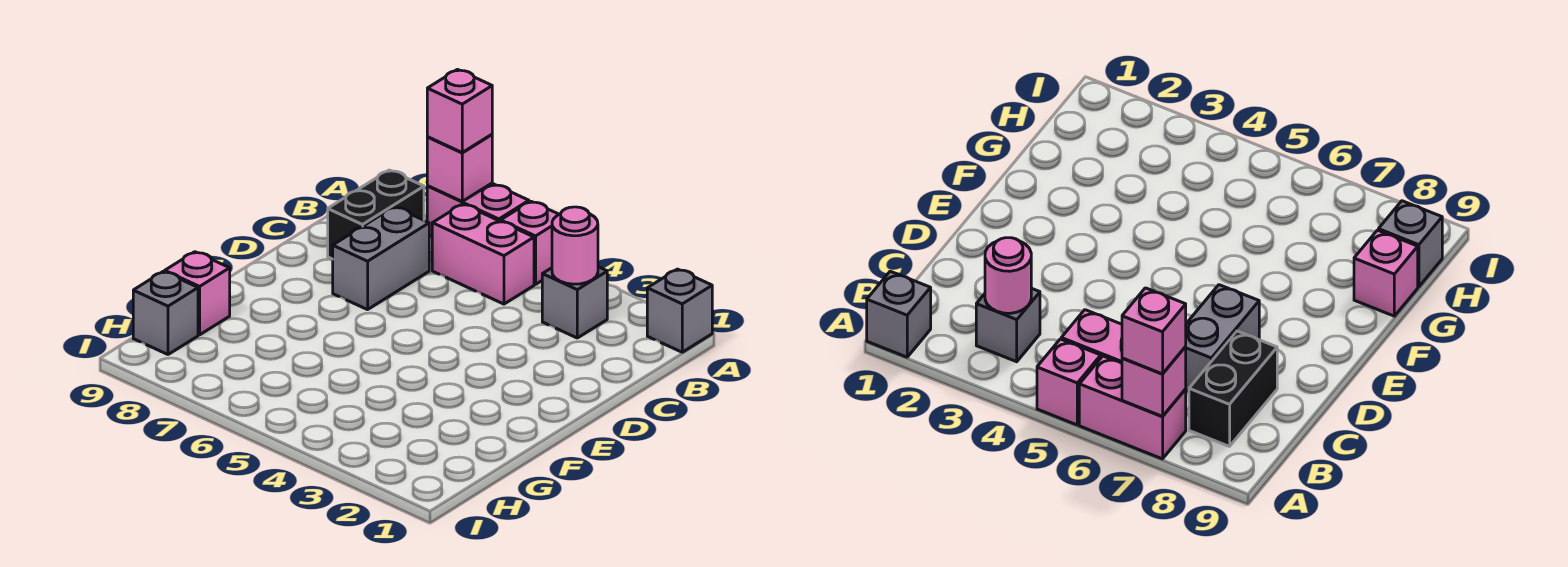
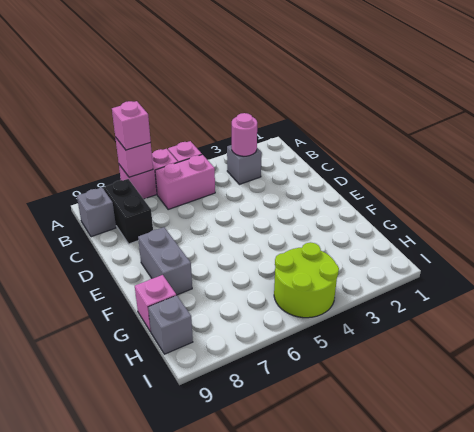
grey brick A1 level 1 -> grey brick B9 level 1
grey brick C7:D7 level 1 -> grey brick E8:F8 level 1
none -> lime round brick H4:I5 level 1

